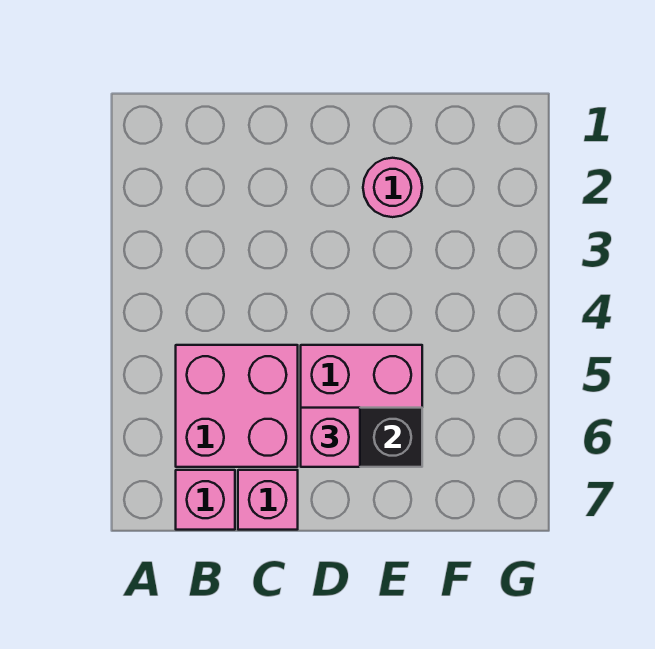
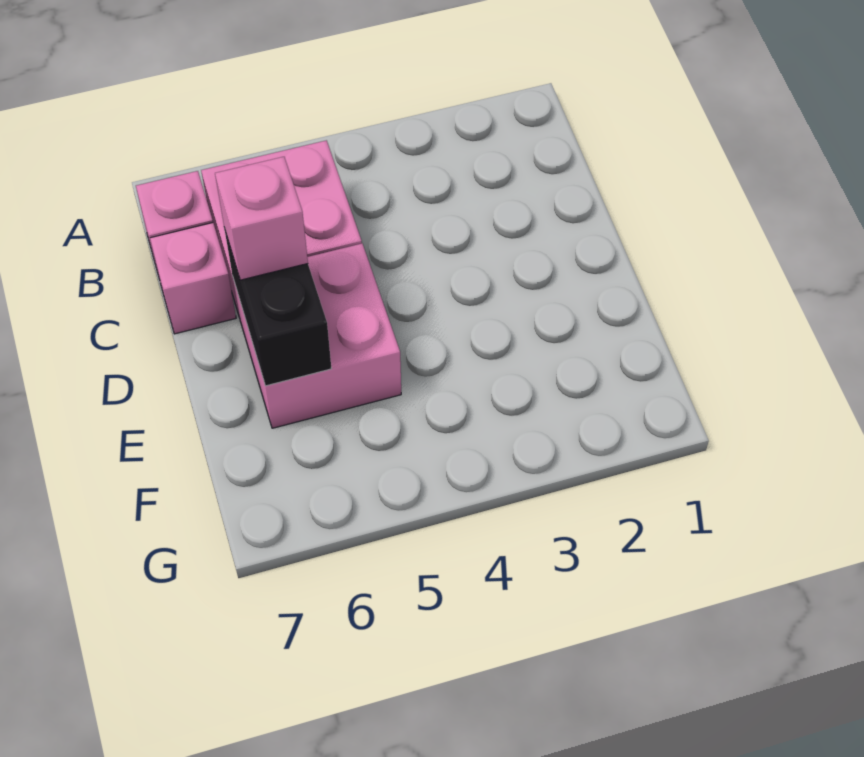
pink round brick E2 level 1 -> none

